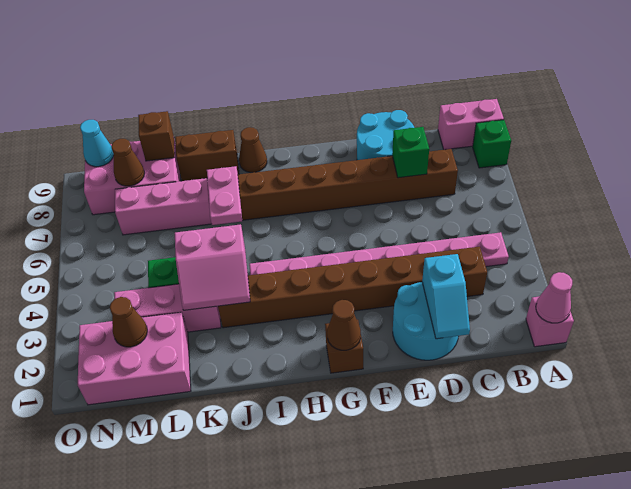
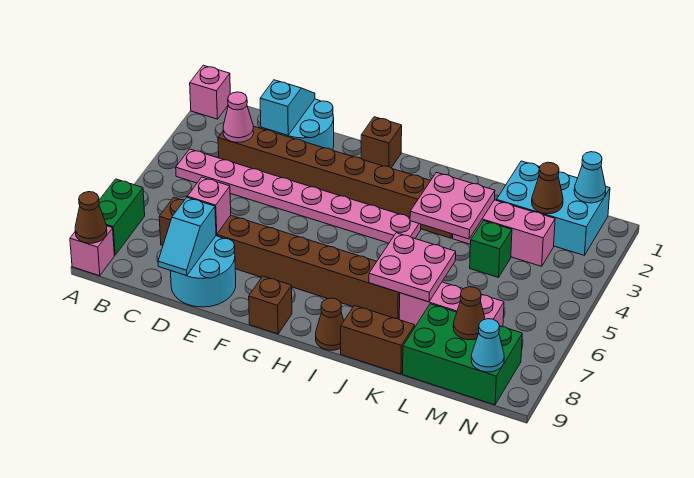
pink cone A1 level 2 -> pink cone C3 level 2
green brick A8 level 1 -> green brick A7:A8 level 1
pink brick A9:B9 level 1 -> pink brick A9 level 1
green brick D7 level 2 -> pink brick D7 level 2
none -> cyan slope D8:D9 level 2 top 8
brown cone G1 level 2 -> brown cone A9 level 2
pink slope J3:K4 level 2 top 4 -> pink plate J3:K4 level 2
pink plate J6:J7 level 2 -> pink plate J6:K7 level 2
pink brick L1:N2 level 1 -> cyan brick L1:N2 level 1
pink brick L8:N9 level 1 -> green brick L8:N9 level 1
brown brick L9 level 2 -> brown brick G9 level 1
none -> cyan cone N1 level 2

